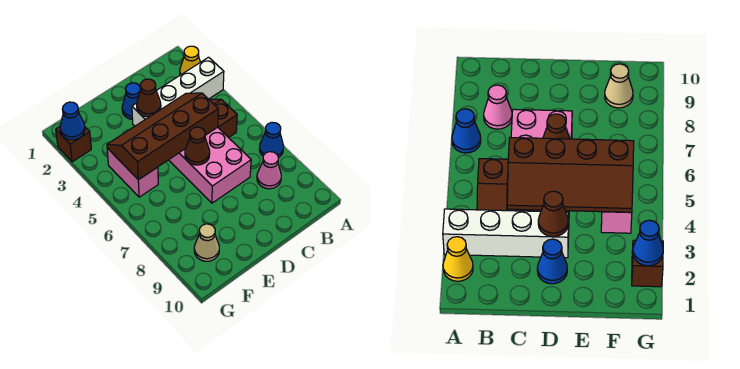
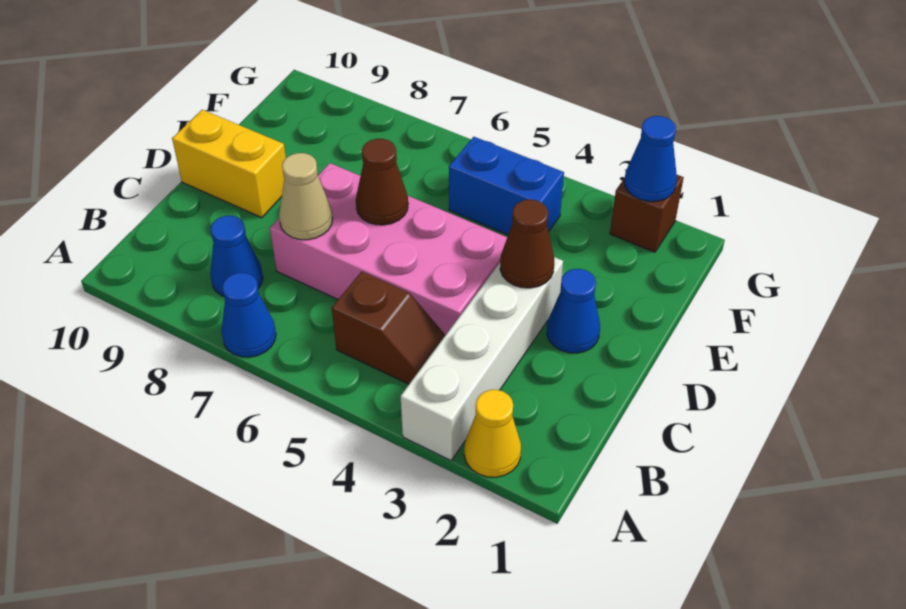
pink cone B8 level 1 -> blue cone B8 level 1
brown slope C4:F5 level 2 top 5 -> none
none -> yellow brick D9:D10 level 1
pink brick F4:F5 level 1 -> blue brick F4:F5 level 1
tan cone F9 level 1 -> tan cone C7 level 2

